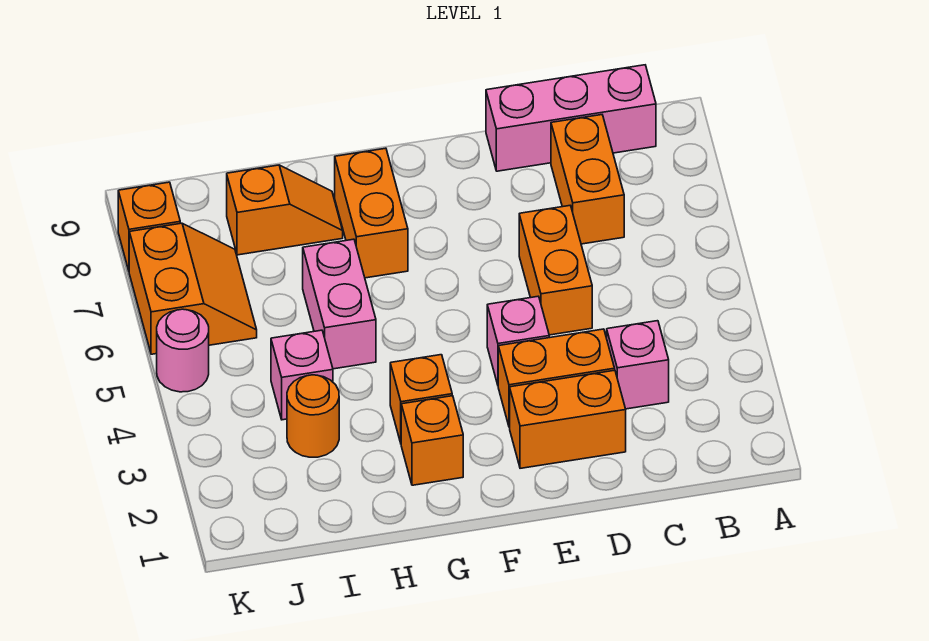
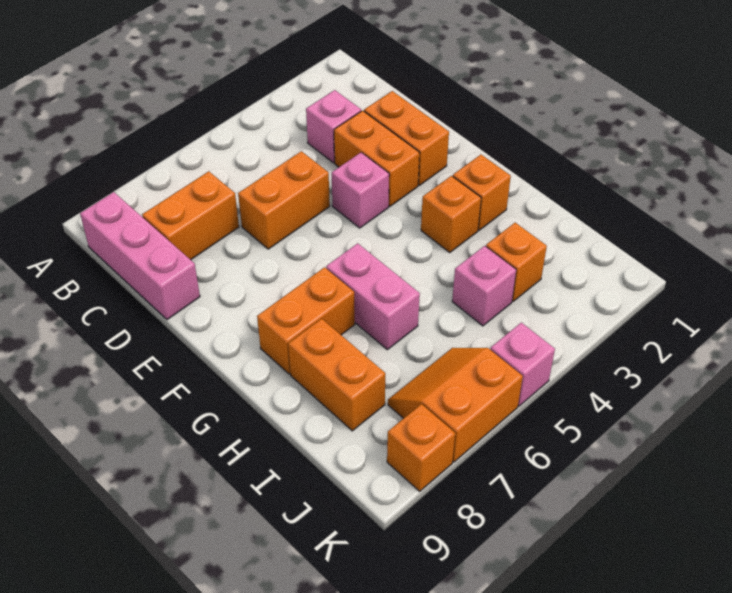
pink brick H5:H6 level 1 -> pink brick G6:H6 level 1
orange slope H8:I8 level 1 top I -> orange brick H8:I8 level 1
orange round brick I3 level 1 -> orange brick I3 level 1
pink round brick K5 level 1 -> pink brick K5 level 1

